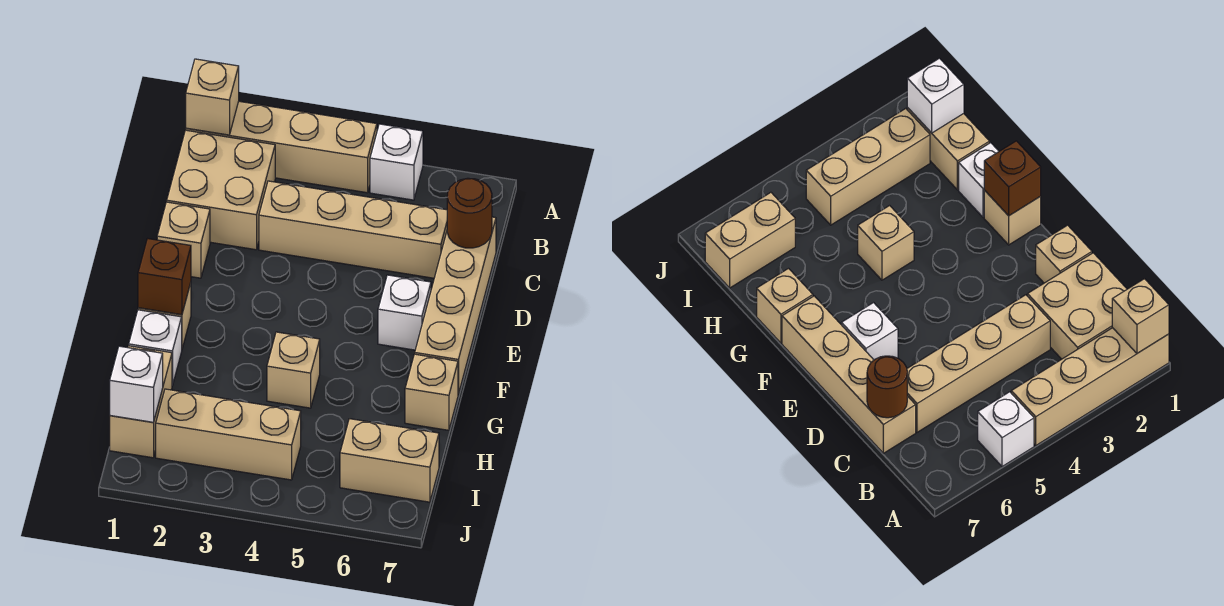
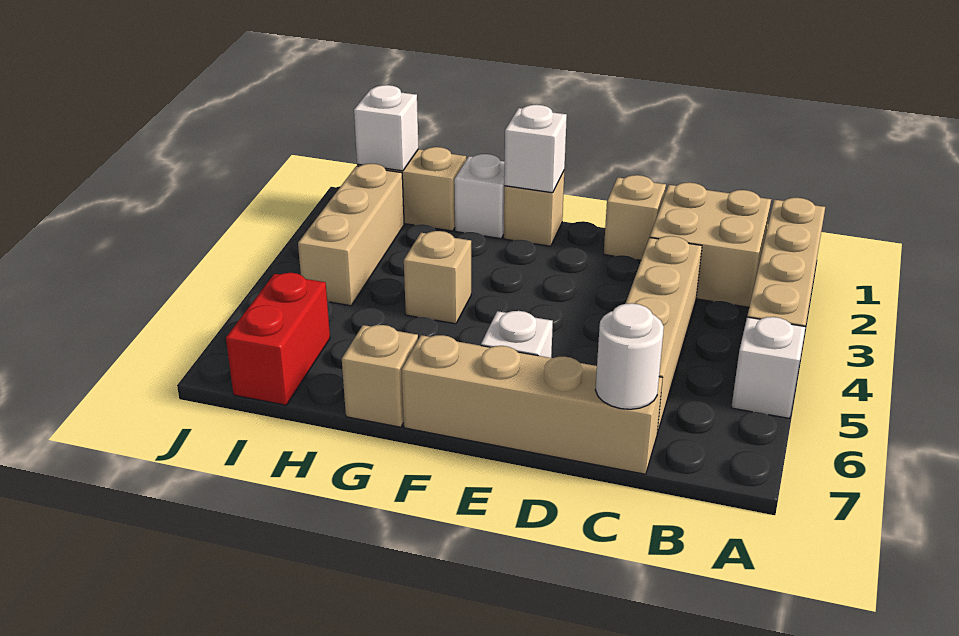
tan brick A1 level 2 -> none
brown round brick C7 level 2 -> white round brick C7 level 2
brown brick F1 level 2 -> white brick F1 level 2
tan brick I6:I7 level 1 -> red brick I6:I7 level 1

